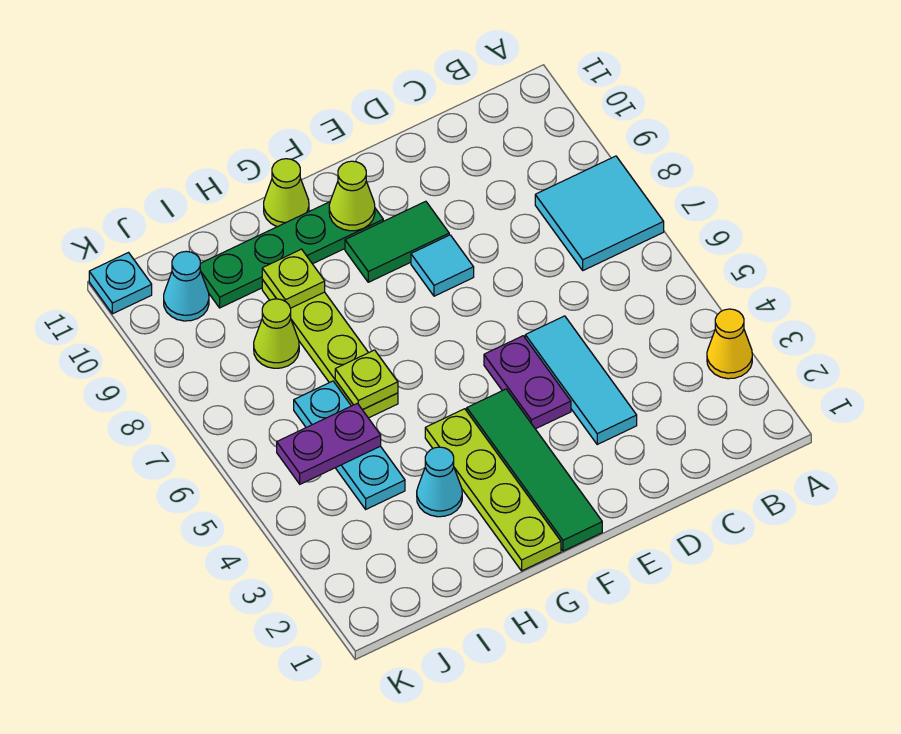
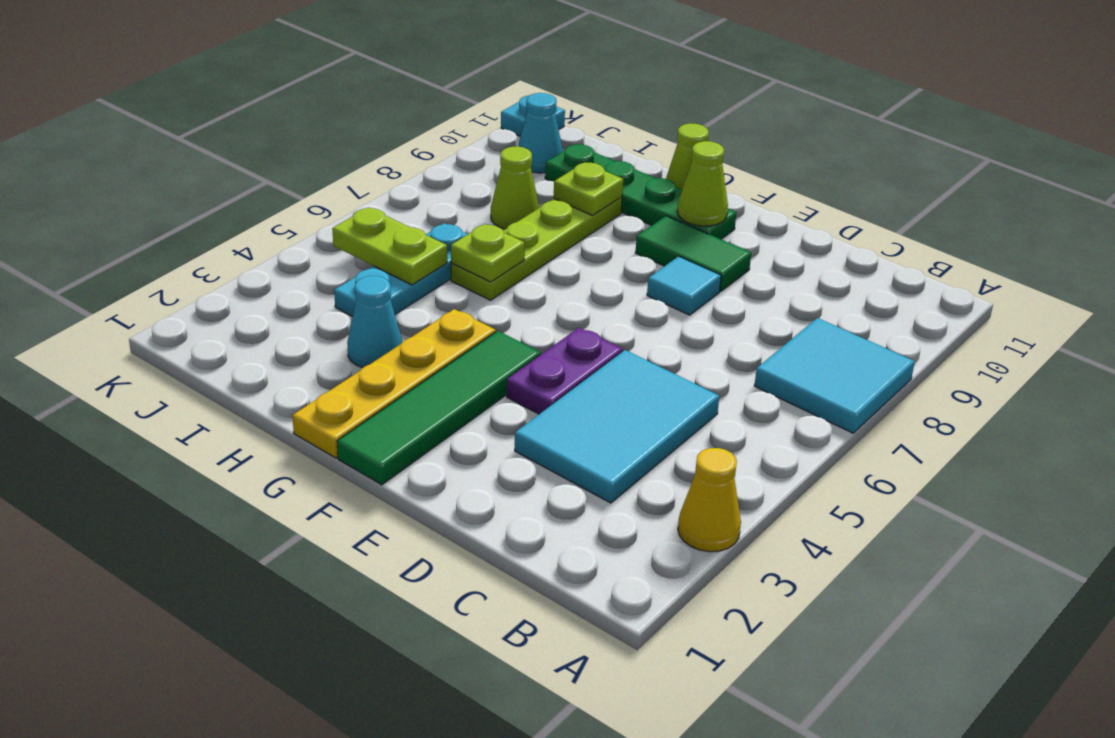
cyan tile D3:D5 level 1 -> cyan tile C3:D5 level 1
lime plate G1:G4 level 1 -> yellow plate G1:G4 level 1
purple plate I5:J5 level 2 -> lime plate I5:J5 level 2

